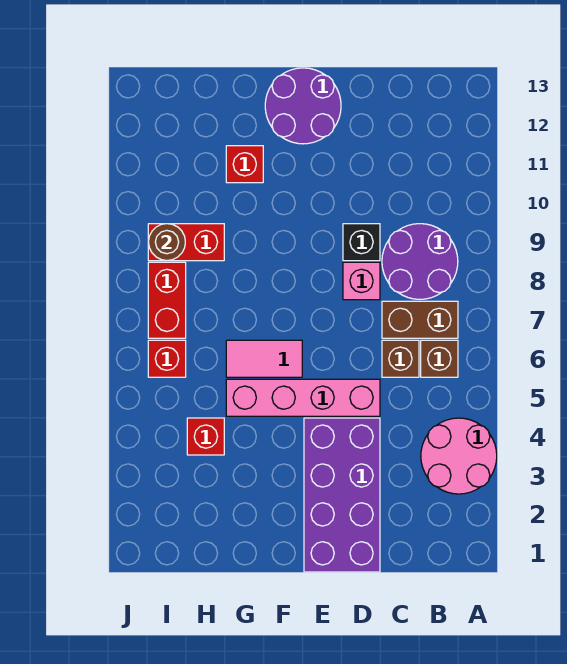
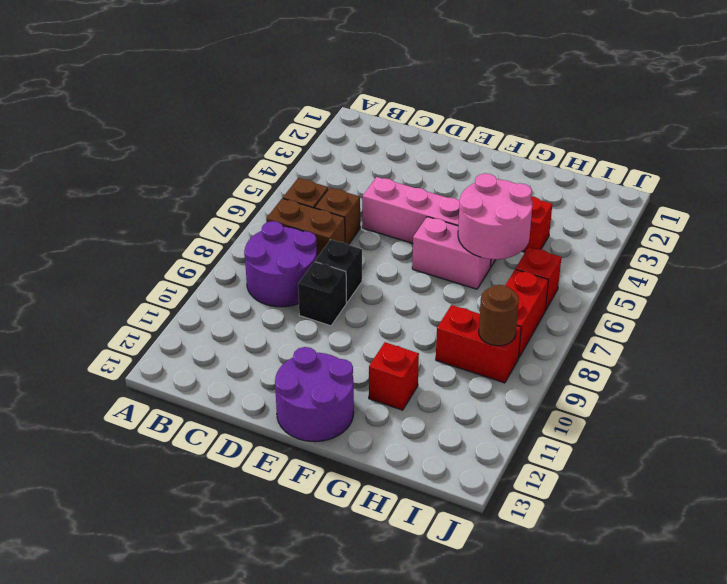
pink round brick A3:B4 level 1 -> pink round brick G5:H6 level 2
purple brick D1:E4 level 1 -> none
pink brick D8 level 1 -> black brick D8 level 1
pink tile F6:G6 level 1 -> pink brick F6:G6 level 1

